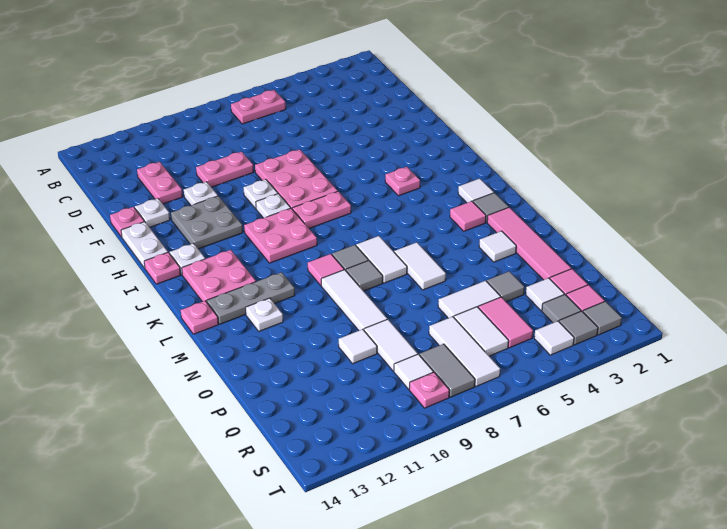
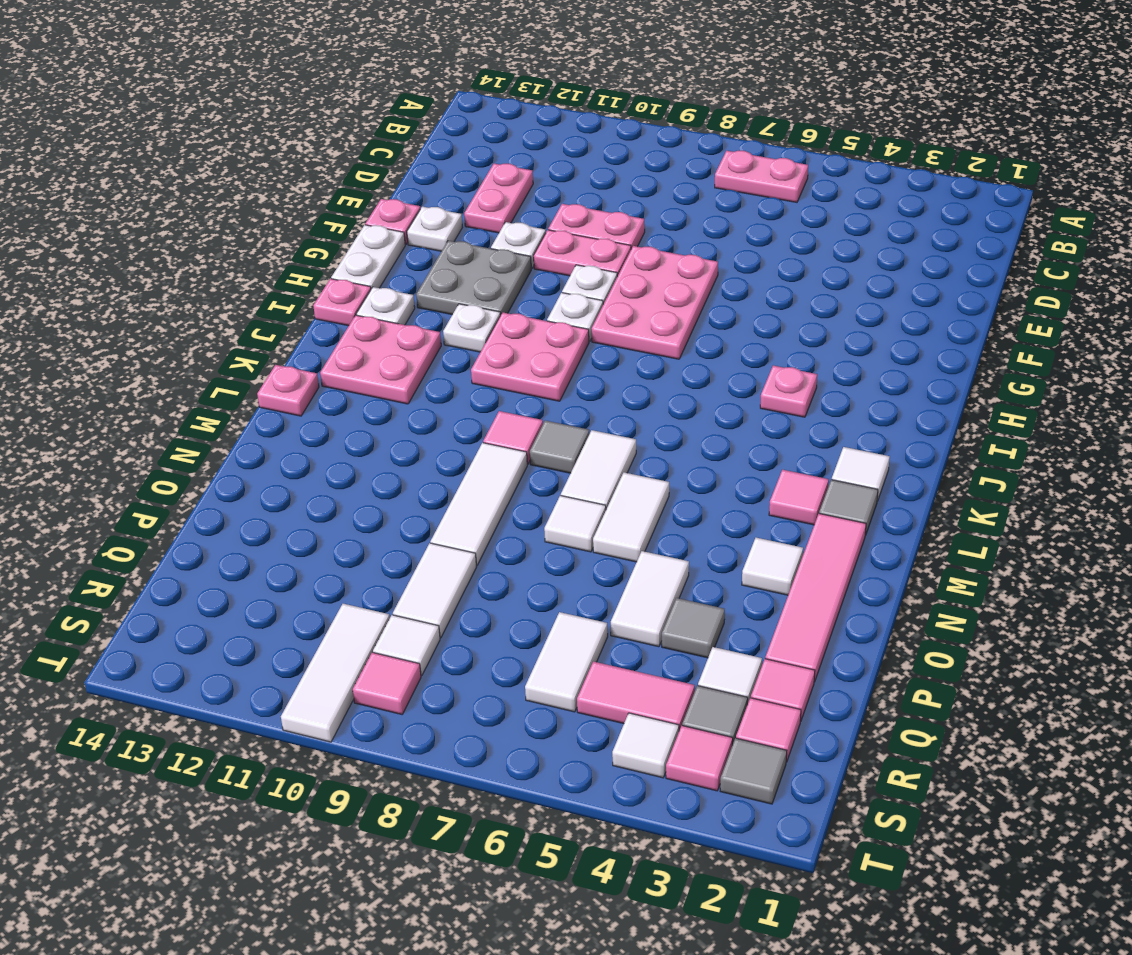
pink plate I7:I8 level 1 -> pink plate F9:F10 level 1
grey plate L11:L13 level 1 -> none
grey tile M8 level 1 -> none
white plate M12 level 1 -> white plate I11 level 1
white tile P5:P6 level 1 -> white tile O5:P5 level 1
white tile P10 level 1 -> white tile N7 level 1
pink tile Q5:R5 level 1 -> pink tile R4:R5 level 1
white tile Q7:S7 level 1 -> white tile R10:T10 level 1
grey tile R8:S8 level 1 -> none
grey tile S3 level 1 -> pink tile S3 level 1
pink plate S9 level 1 -> pink tile S9 level 1

